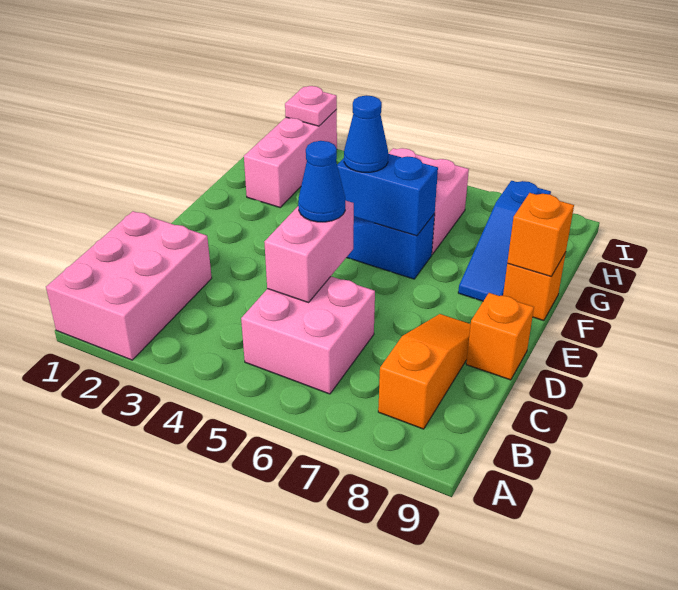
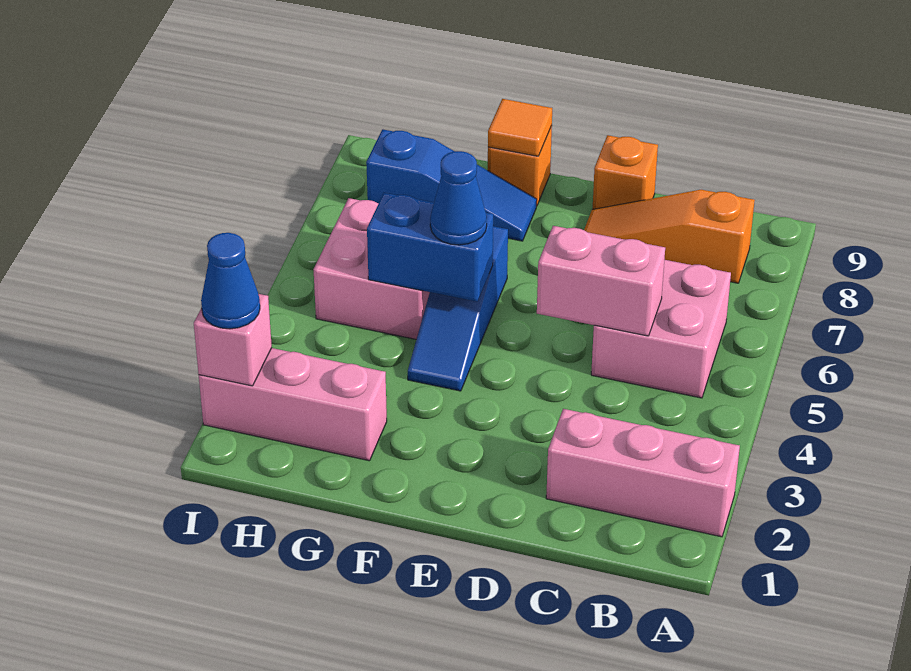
pink brick A1:C2 level 1 -> pink brick A2:C2 level 1
blue cone D5 level 3 -> blue cone I2 level 3
blue brick F5:F6 level 2 -> blue brick F5:G5 level 2
orange brick F9 level 2 -> orange tile F9 level 2
pink plate I2 level 2 -> pink brick I2 level 2

